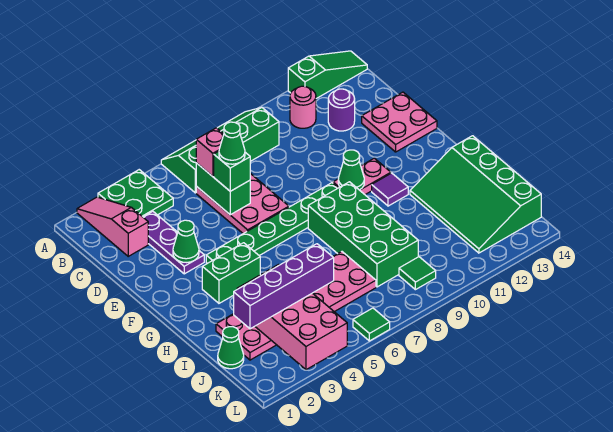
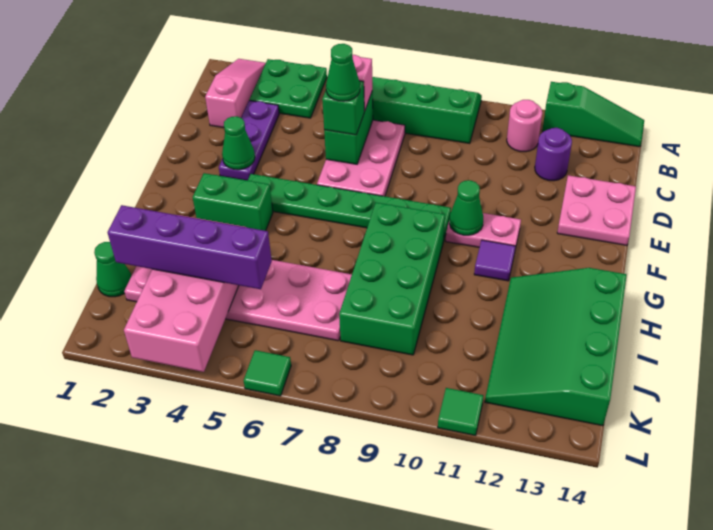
green tile K9 level 1 -> green tile L11 level 1

